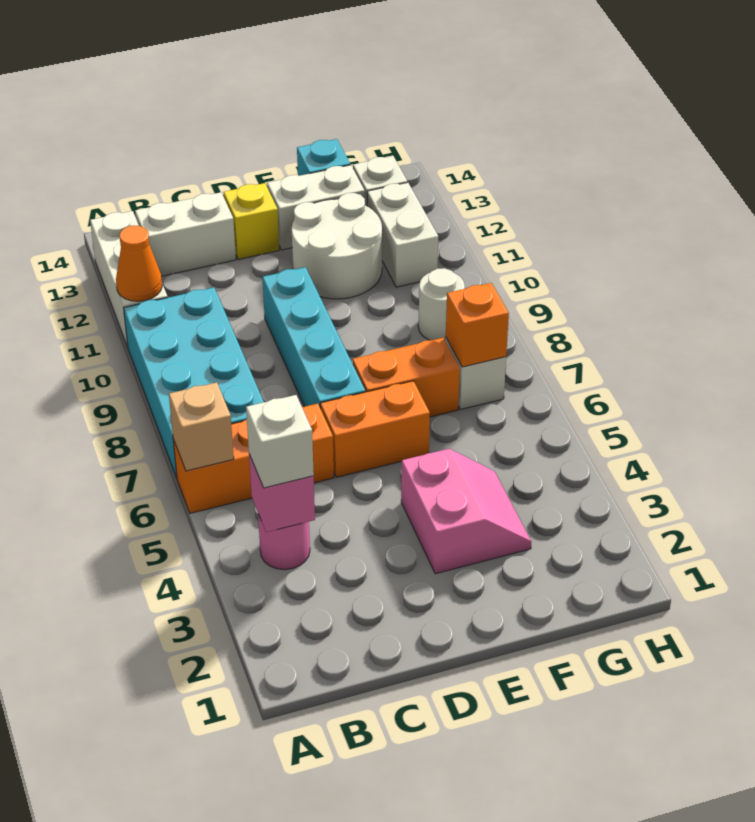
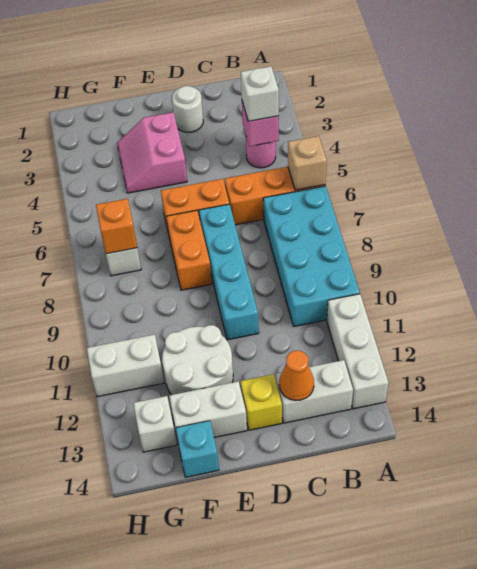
orange cone A11 level 2 -> orange cone C13 level 2
orange brick E7:F7 level 1 -> orange brick E7:E8 level 1
white round brick G9 level 1 -> white round brick D2 level 1
white brick G11:G12 level 1 -> white brick G11:H11 level 1

